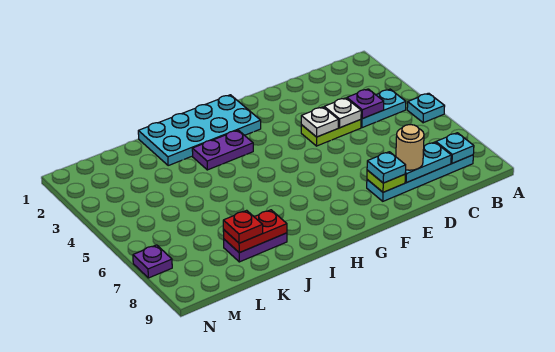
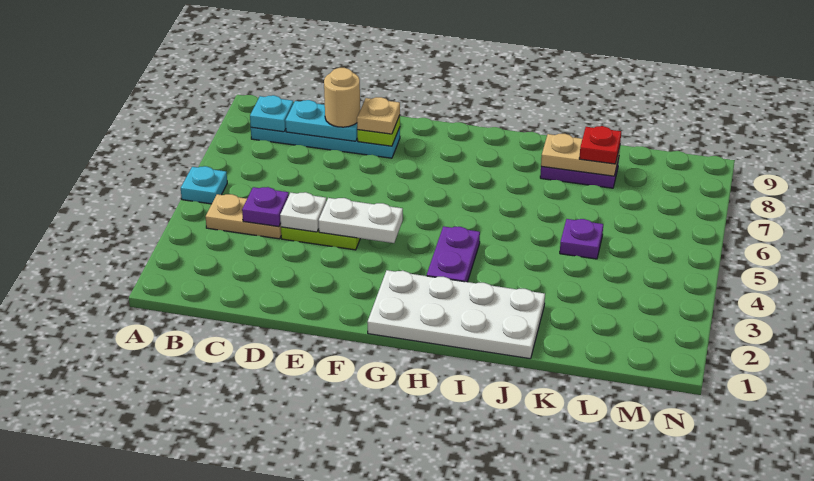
cyan plate B4:C4 level 1 -> tan plate B4:C4 level 1
white plate E4 level 2 -> white plate E4:F4 level 2
cyan plate E8 level 3 -> tan plate E8 level 3
cyan plate G1:J2 level 1 -> white plate G1:J2 level 1
purple plate H3:I3 level 1 -> purple plate H3:H4 level 1
red plate J8:K8 level 2 -> tan plate J8:K8 level 2
purple plate N7 level 1 -> purple plate K5 level 1

